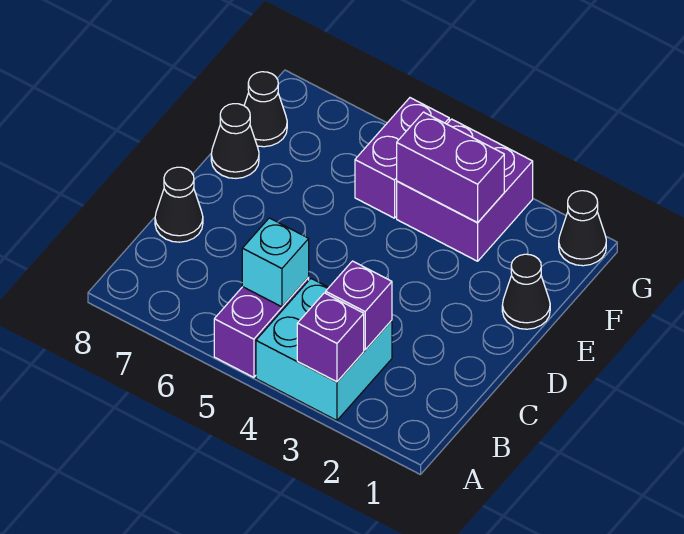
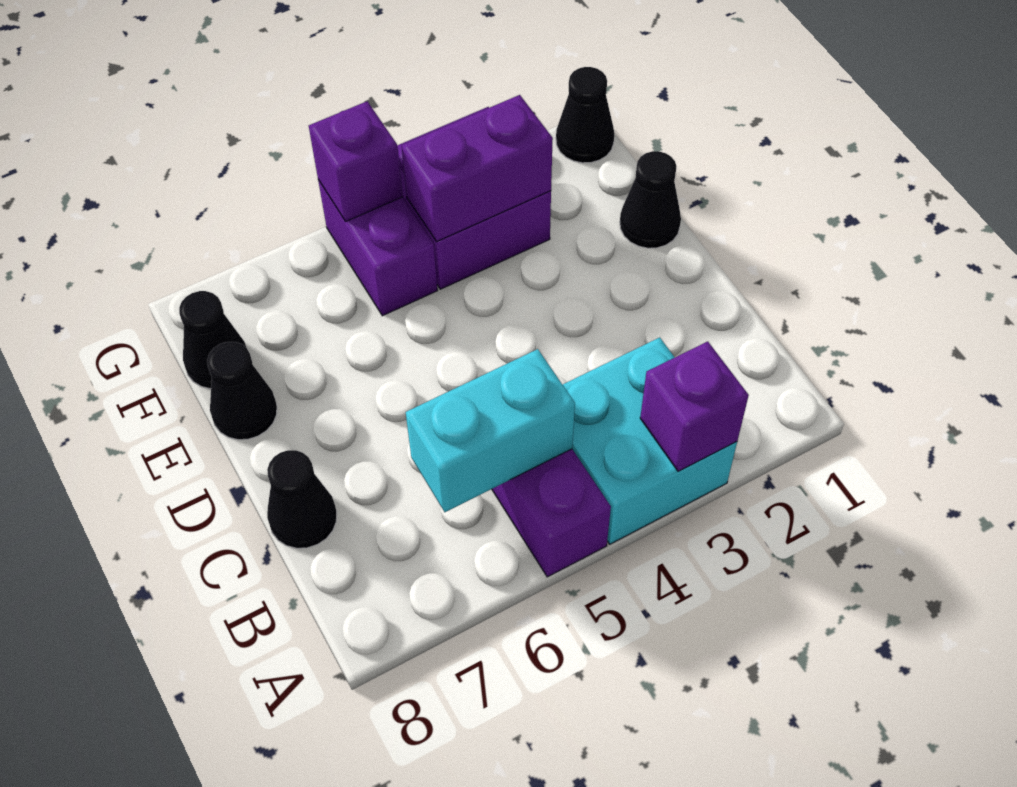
purple brick B3 level 2 -> purple brick G5 level 2
cyan brick B5 level 2 -> cyan brick B5:B6 level 2

